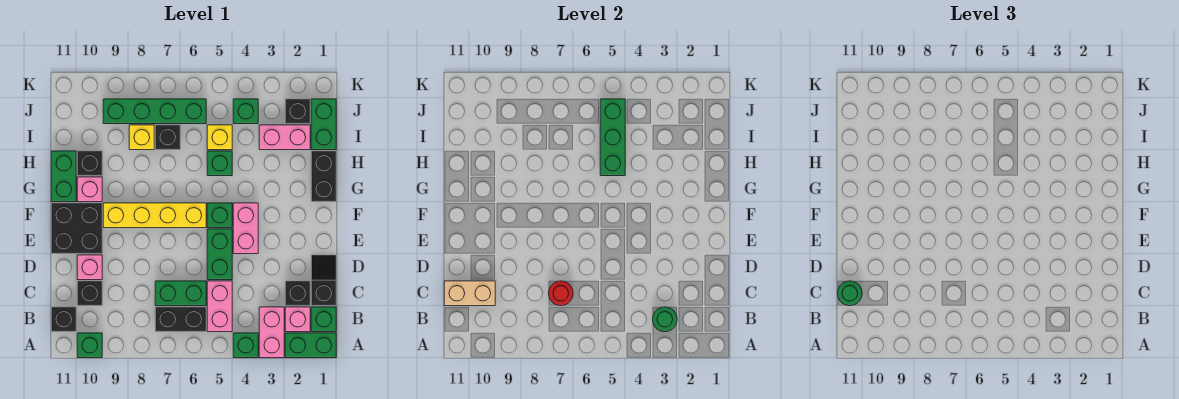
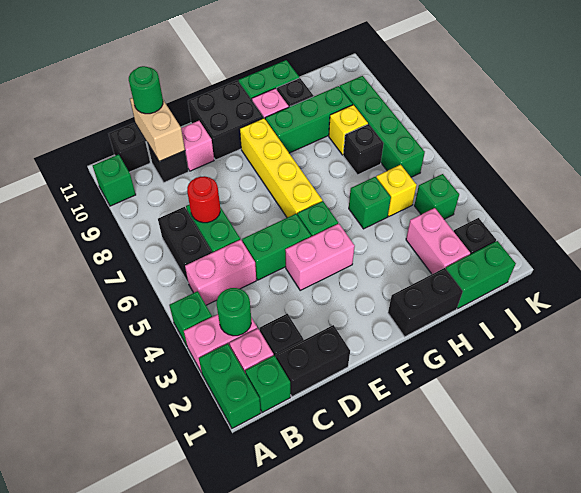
black slope C1:D1 level 1 top C -> black brick C1:D1 level 1
green brick H5:J5 level 2 -> green brick G9:I9 level 1

